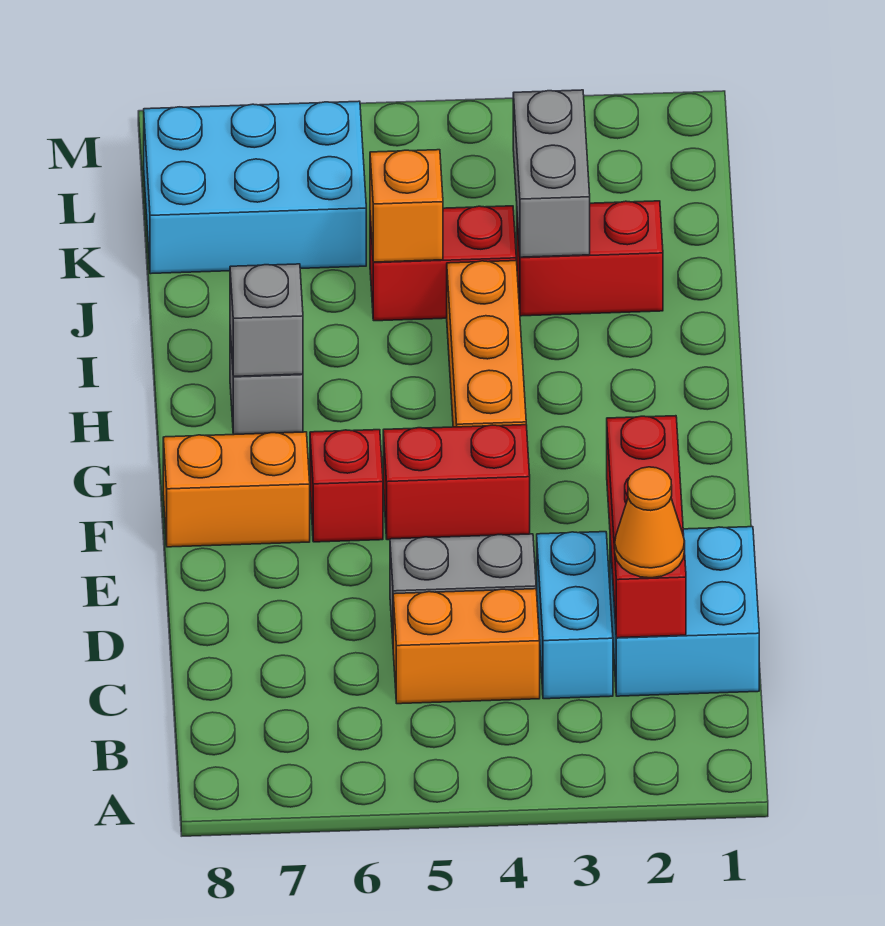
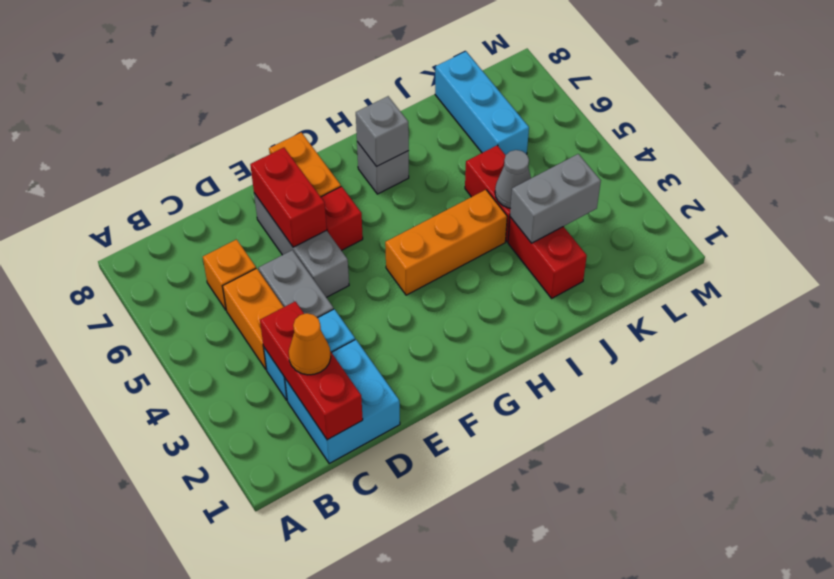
red brick C2:E2 level 2 -> red brick C1:C3 level 2
none -> grey brick E5:E7 level 1
red brick F4:F5 level 1 -> red brick E6:E7 level 2
none -> grey cone J4 level 2
orange brick J5 level 2 -> orange brick C6 level 1
cyan brick K6:L8 level 1 -> cyan brick K6:K8 level 1

